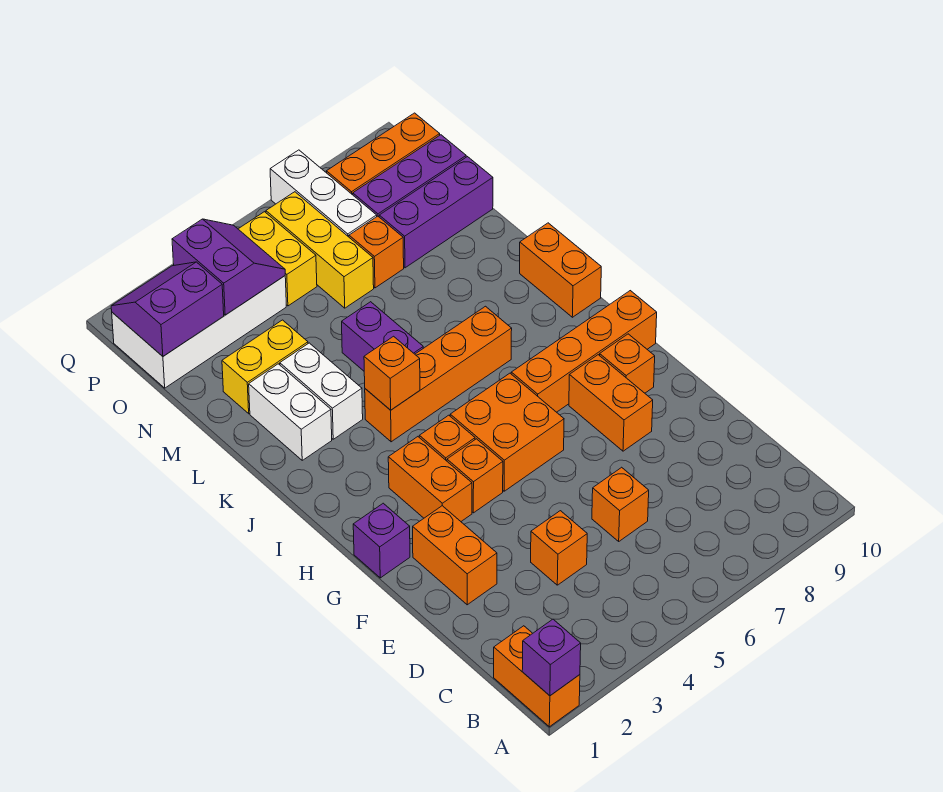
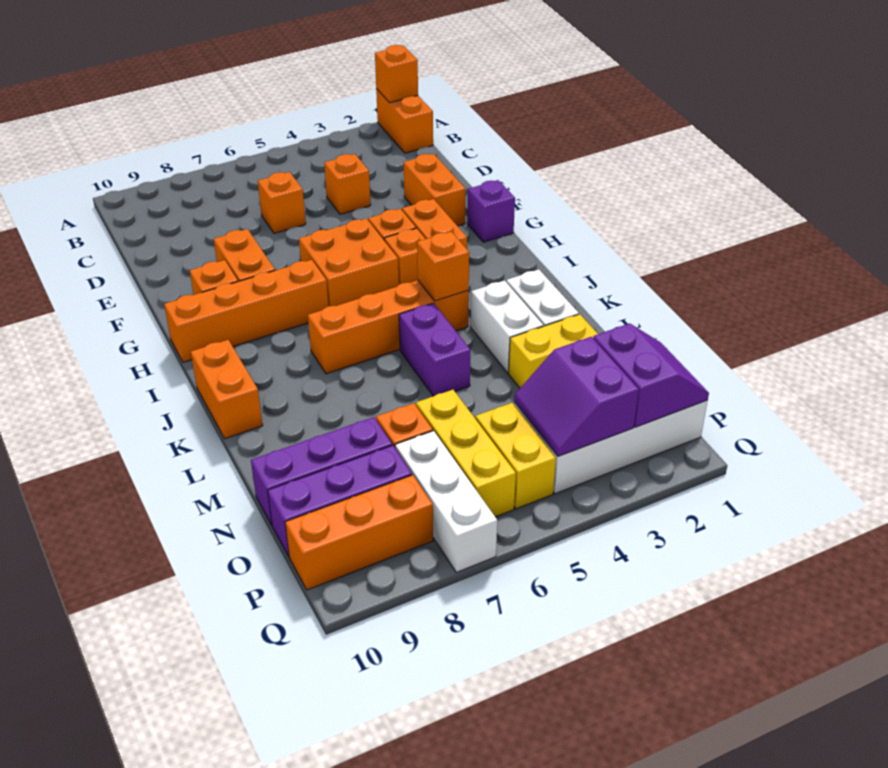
purple brick A1 level 2 -> orange brick A1 level 2
purple slope O1:P2 level 2 top O -> purple slope O1:P2 level 2 top 2

